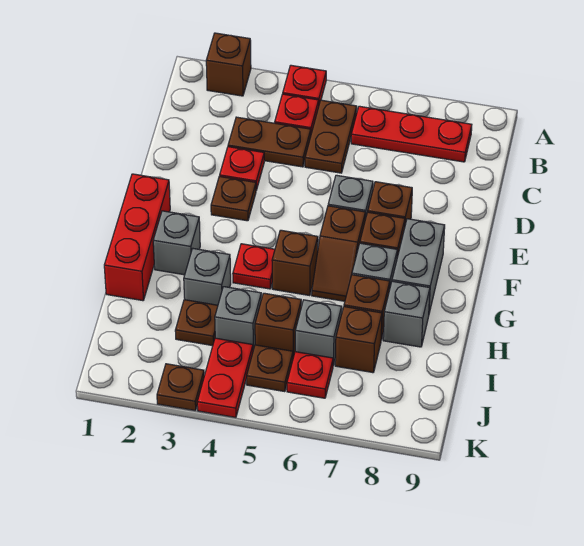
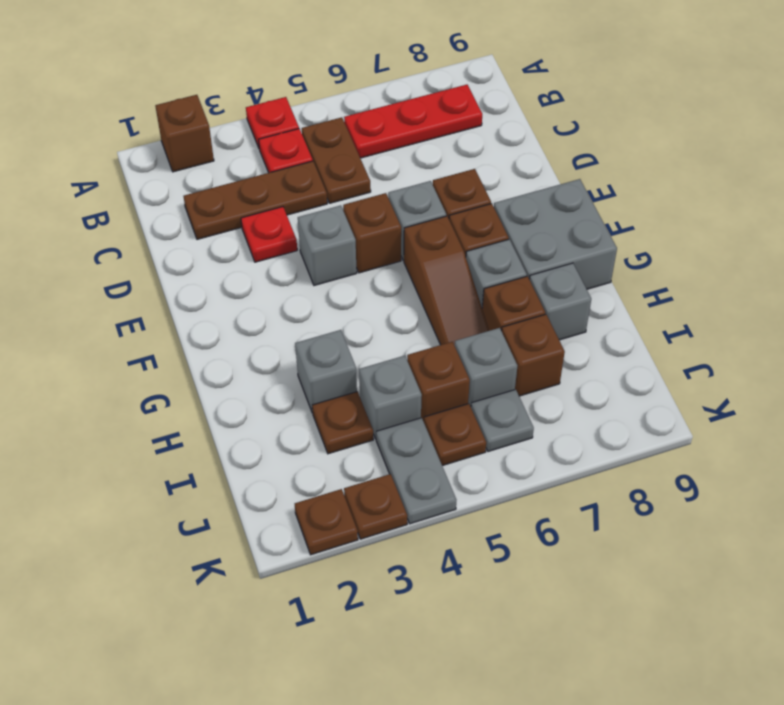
brown plate C3:C4 level 1 -> brown plate C2:C4 level 1
brown plate E3 level 1 -> brown plate K2 level 1
red brick F1:H1 level 1 -> none
brown slope F6:G6 level 1 top F -> brown slope F6:H6 level 1 top F
grey brick F8:G8 level 1 -> grey brick F8:G9 level 1
grey brick G2 level 1 -> grey brick E4 level 1
red plate G4 level 1 -> none
brown brick G5 level 1 -> brown brick E5 level 1
red plate J4:K4 level 1 -> grey plate J4:K4 level 1
red plate J6 level 1 -> grey plate J6 level 1

